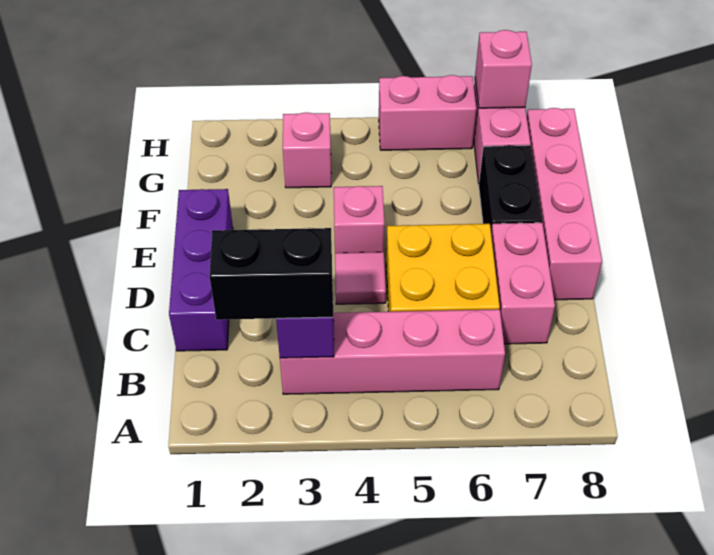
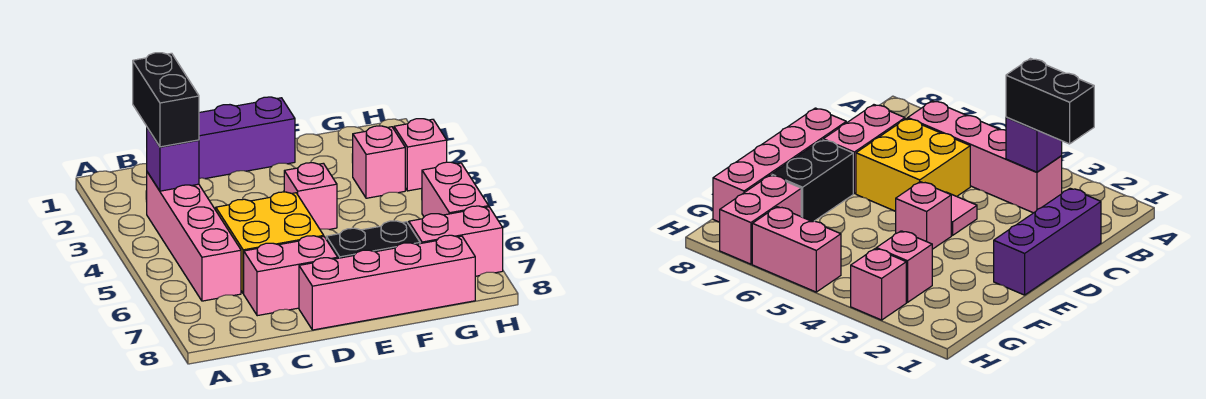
pink brick H7 level 2 -> pink brick H3 level 1

